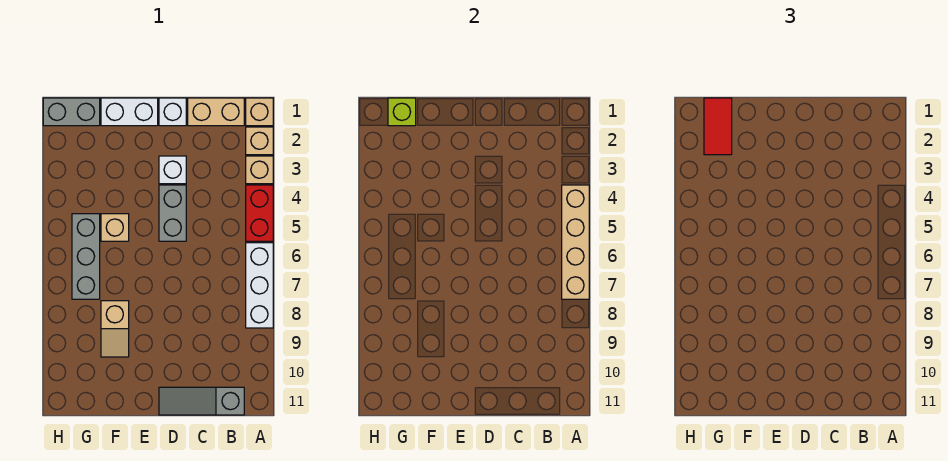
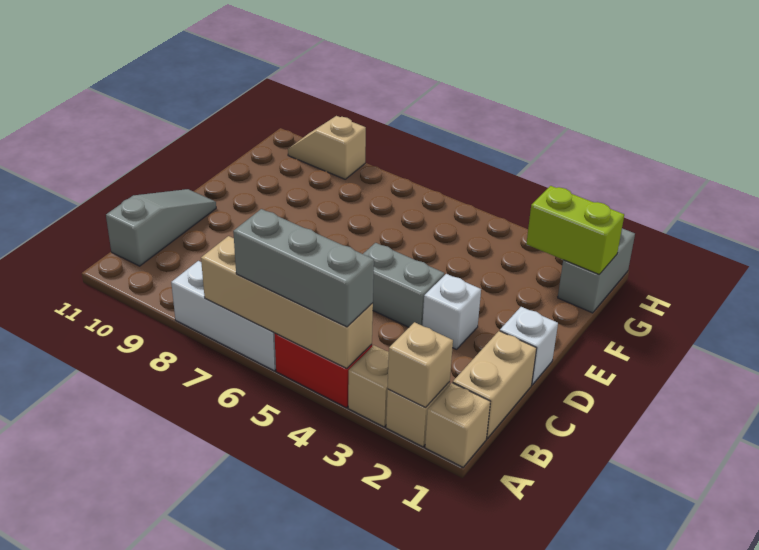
white brick E1:F1 level 1 -> none
tan brick F5 level 1 -> tan brick A2 level 2
tan slope F8:F9 level 1 top 8 -> tan slope H9:H10 level 1 top 9
lime brick G1 level 2 -> lime brick G1:G2 level 2
red tile G1:G2 level 3 -> none
grey brick G5:G7 level 1 -> grey brick A4:A6 level 3

